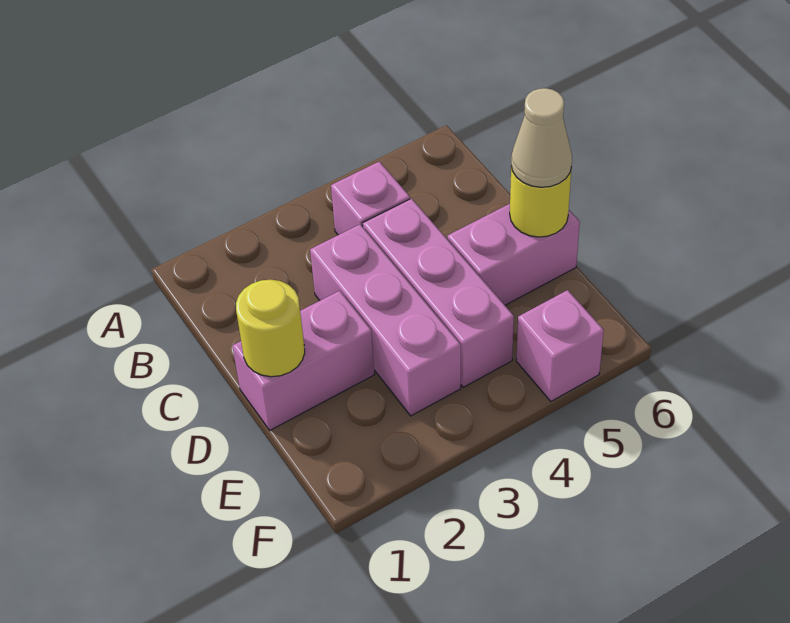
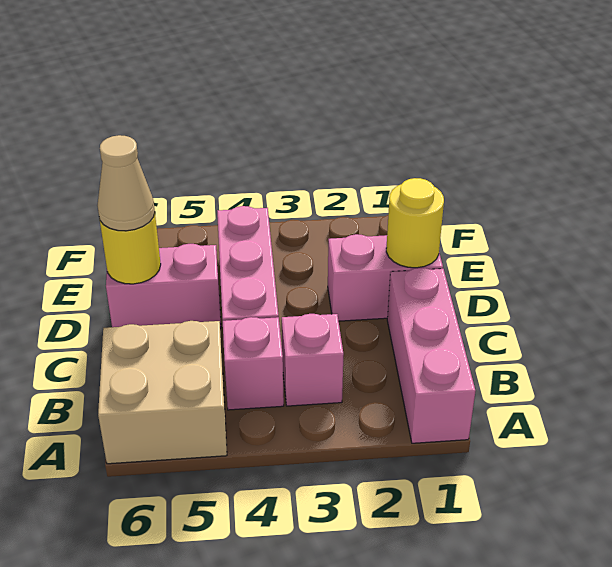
none -> tan brick A5:B6 level 1
pink brick C3:E3 level 1 -> pink brick A1:C1 level 1
pink brick F5 level 1 -> pink brick B3 level 1

